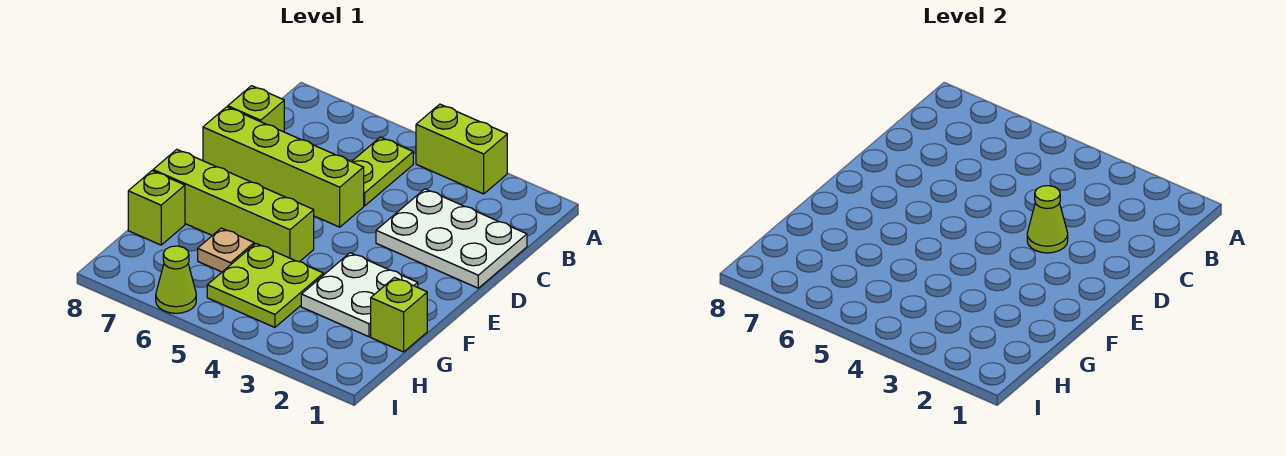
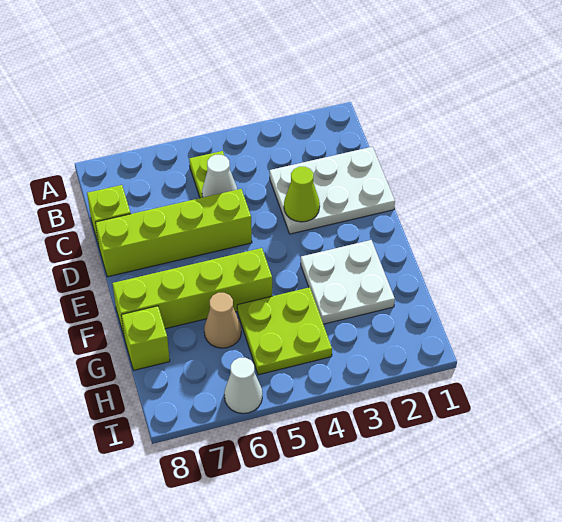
lime brick A3:A4 level 1 -> none
none -> white cone C5 level 2
lime brick G1 level 1 -> none
tan plate G6 level 1 -> tan cone G6 level 1
lime cone I6 level 1 -> white cone I6 level 1

